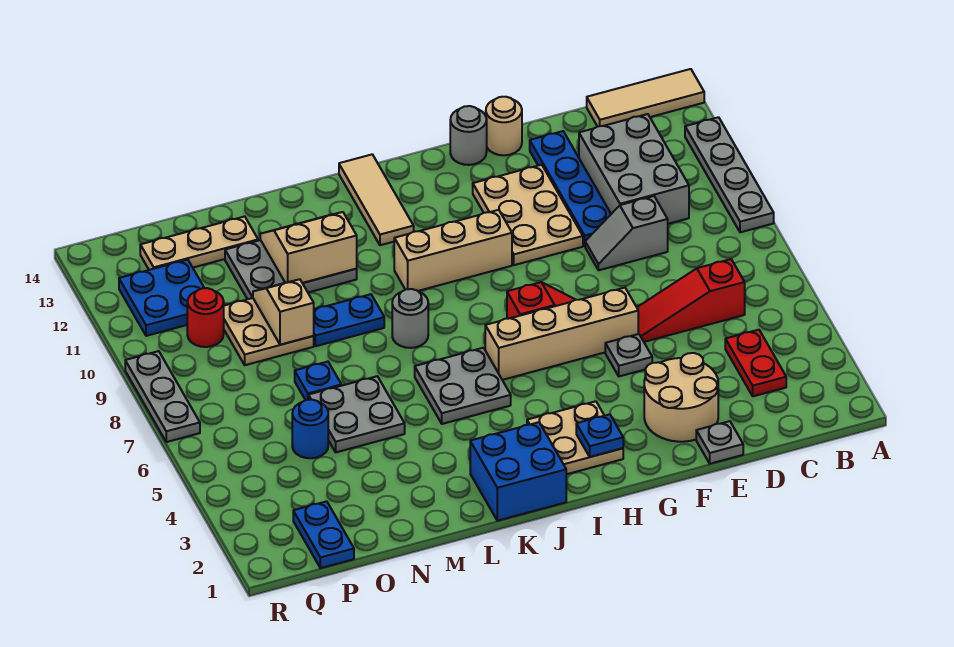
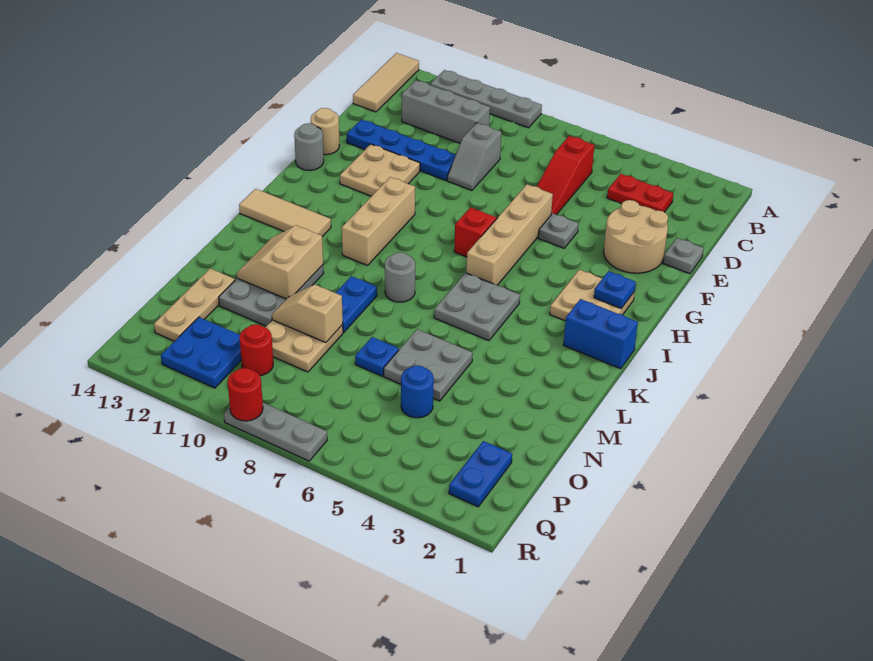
grey brick C10:D12 level 1 -> grey brick C10:C12 level 1
tan plate F10:G12 level 1 -> tan plate F11:G12 level 1
blue brick J1:K2 level 1 -> blue brick J1:J2 level 1
blue plate P1:P2 level 1 -> blue plate P2:Q2 level 1
none -> red round brick R9 level 2

